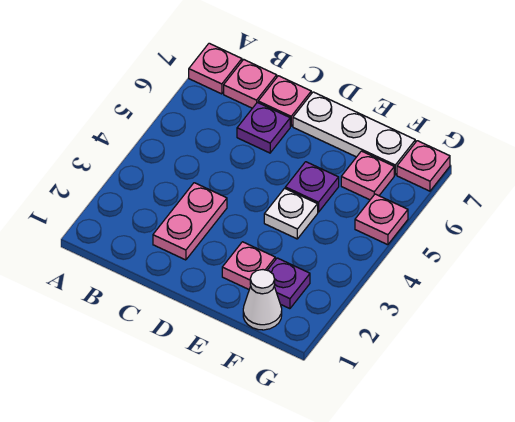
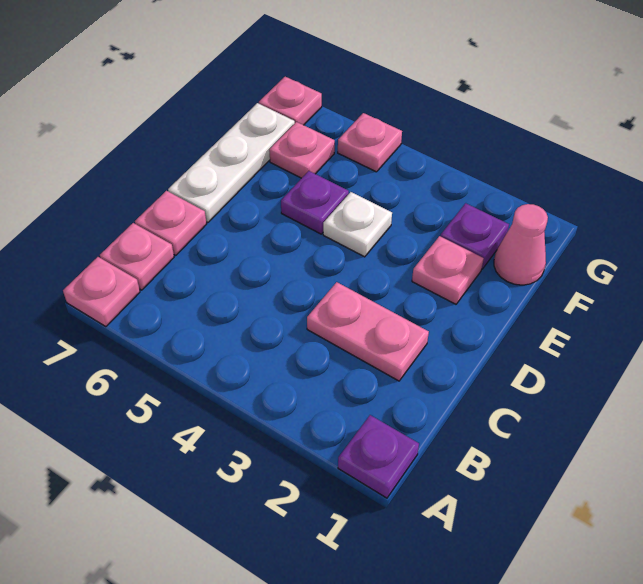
purple plate C6 level 1 -> purple plate A1 level 1
white cone F1 level 1 -> pink cone F1 level 1

